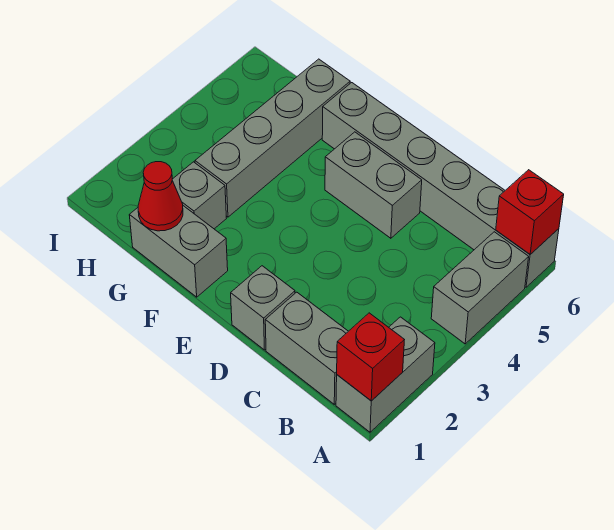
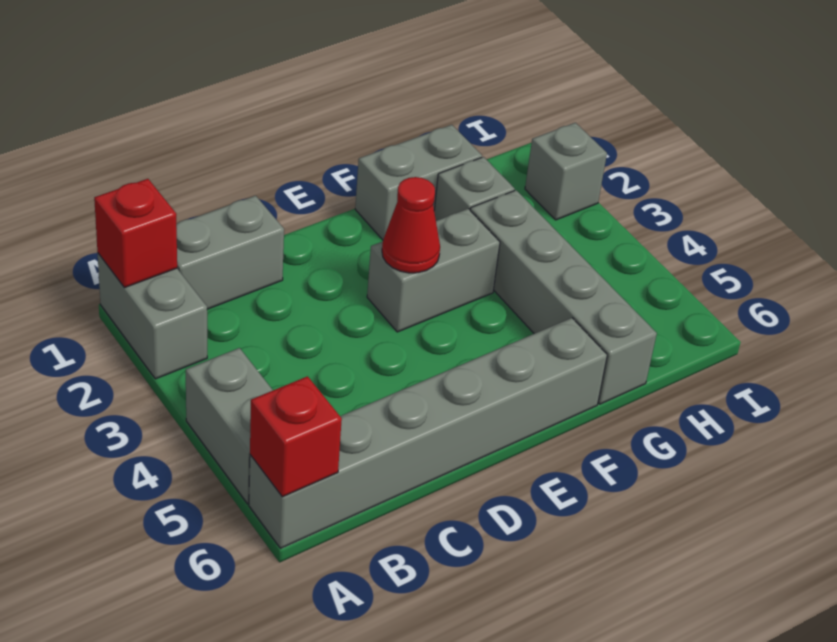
grey brick D1 level 1 -> grey brick I2 level 1
grey brick D5:E5 level 1 -> grey brick E3:F3 level 1
red cone G1 level 2 -> red cone E3 level 2

